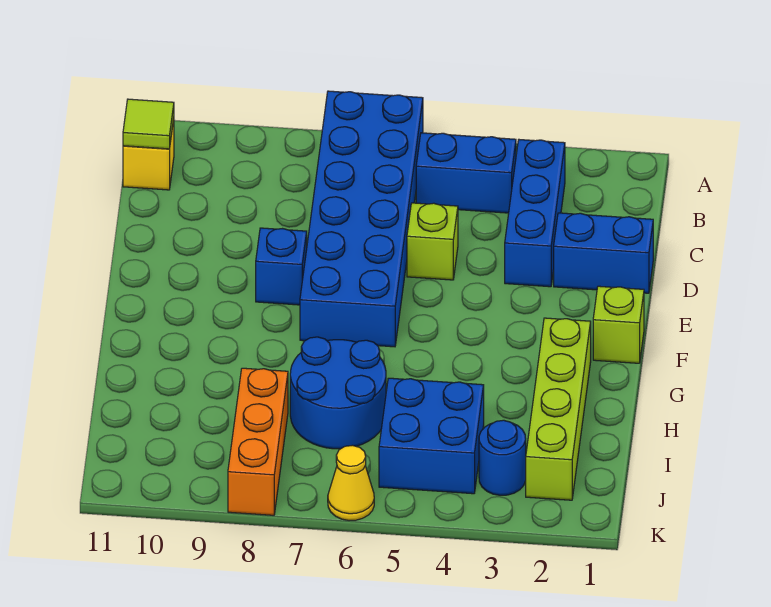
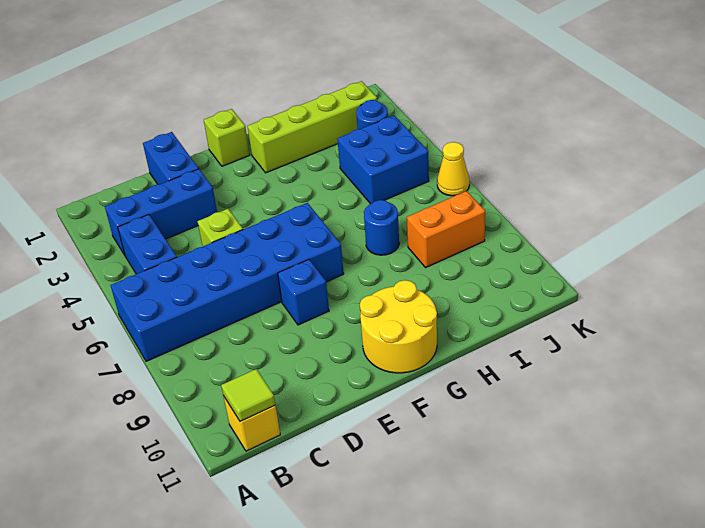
none -> yellow round brick F10:G11 level 1
blue round brick H6:I7 level 1 -> blue round brick H7 level 1
orange brick I8:K8 level 1 -> orange brick I8:J8 level 1

